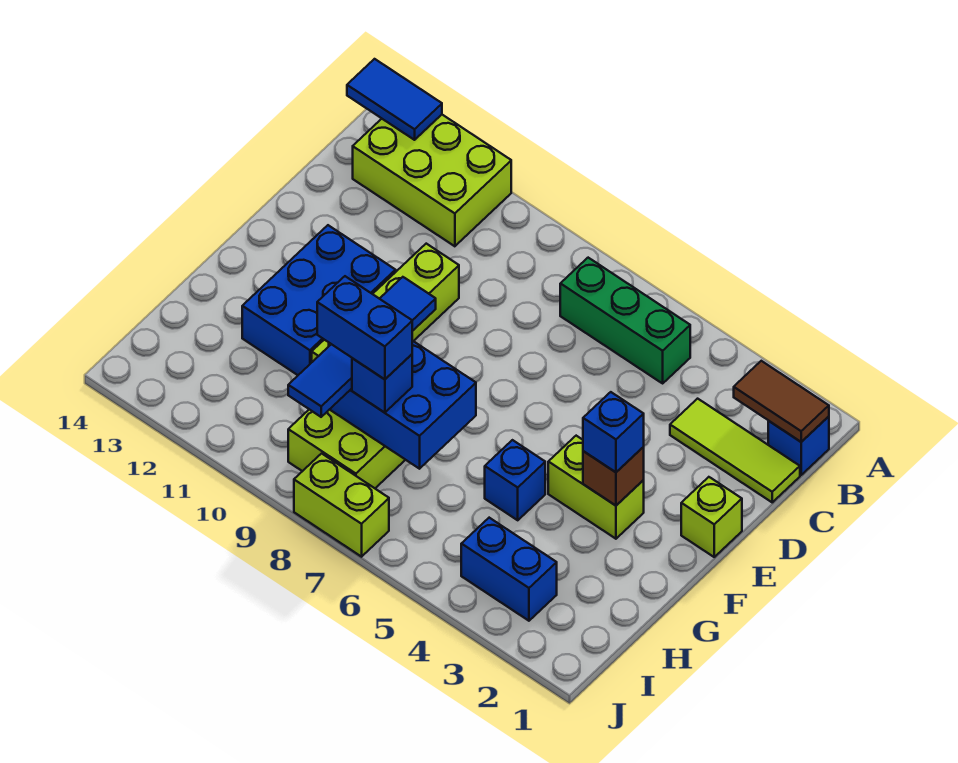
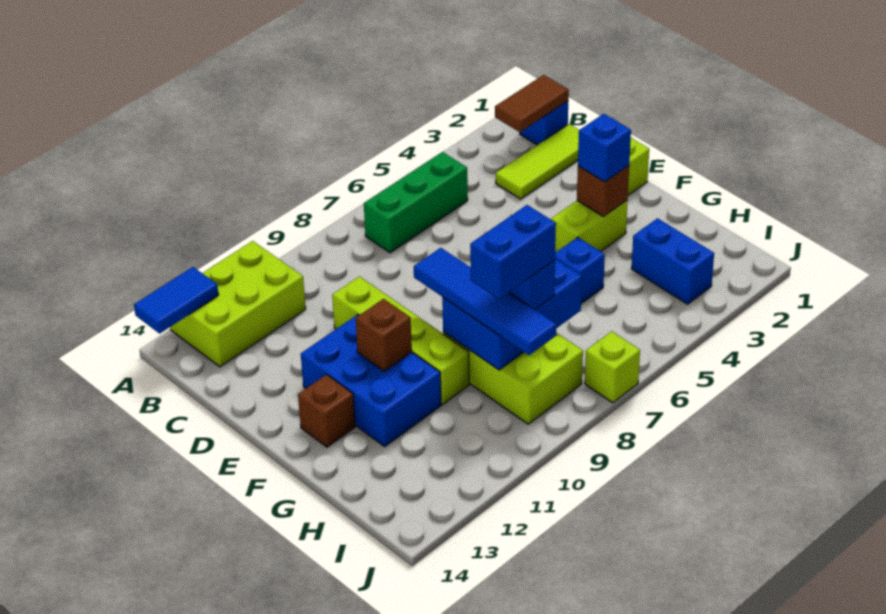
none -> brown brick F11 level 2
none -> brown brick F13 level 1
blue brick I3:I4 level 1 -> blue brick H3:I3 level 1
lime brick J7:J8 level 1 -> lime brick J7 level 1

